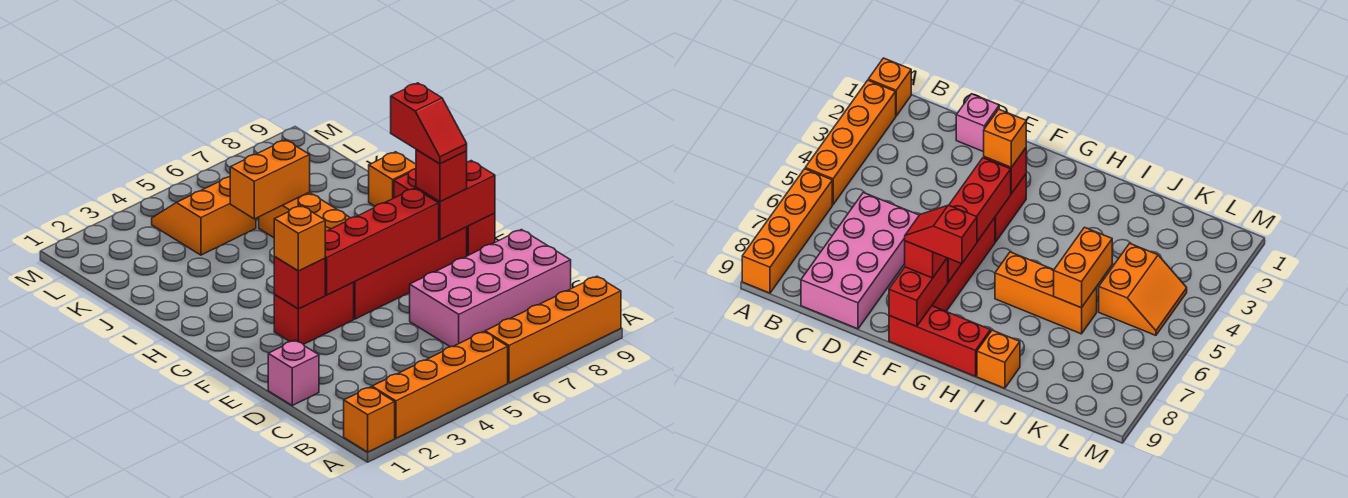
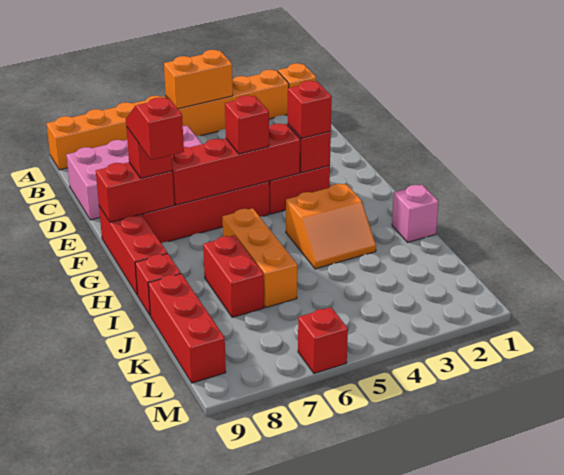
pink brick D1 level 1 -> pink brick I1 level 1
orange brick F3 level 3 -> red brick F3 level 3
none -> red brick F5 level 3
none -> red brick I7:J7 level 1
orange brick I9 level 1 -> red brick I9 level 1
orange brick J5:J6 level 2 -> orange brick A4:A5 level 2
none -> red brick J9:L9 level 1
orange slope K4:L5 level 1 top K -> orange slope H3:I4 level 1 top H
none -> red brick M6 level 1

